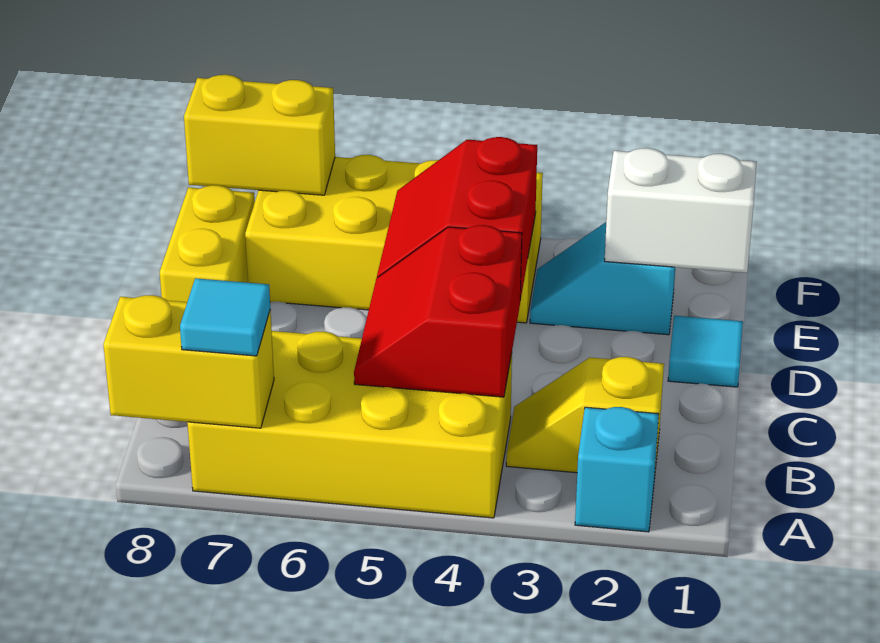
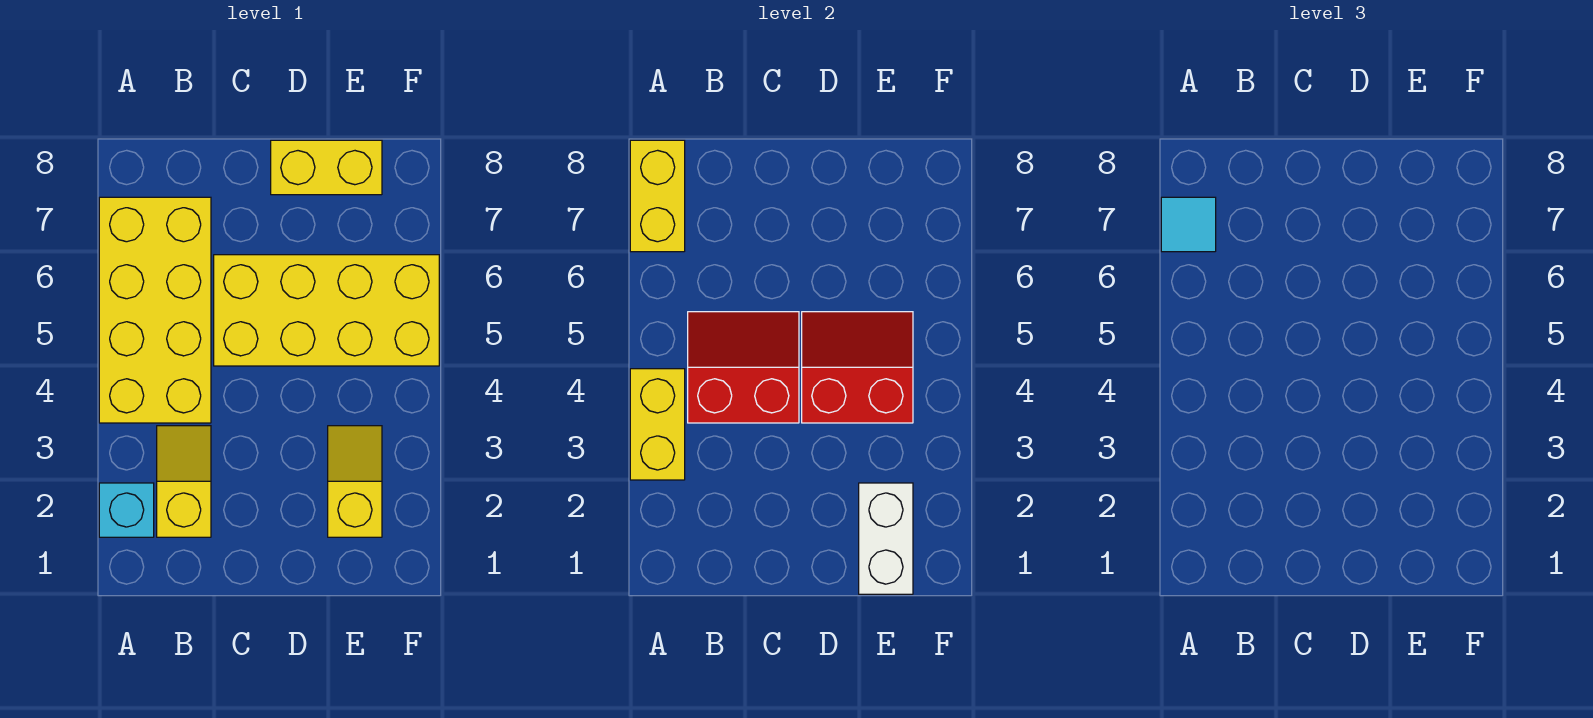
cyan tile D1 level 1 -> none
cyan slope E2:E3 level 1 top 2 -> yellow slope E2:E3 level 1 top 2
yellow brick E4:F7 level 1 -> yellow brick C5:F6 level 1
yellow brick F7:F8 level 2 -> yellow brick A3:A4 level 2

